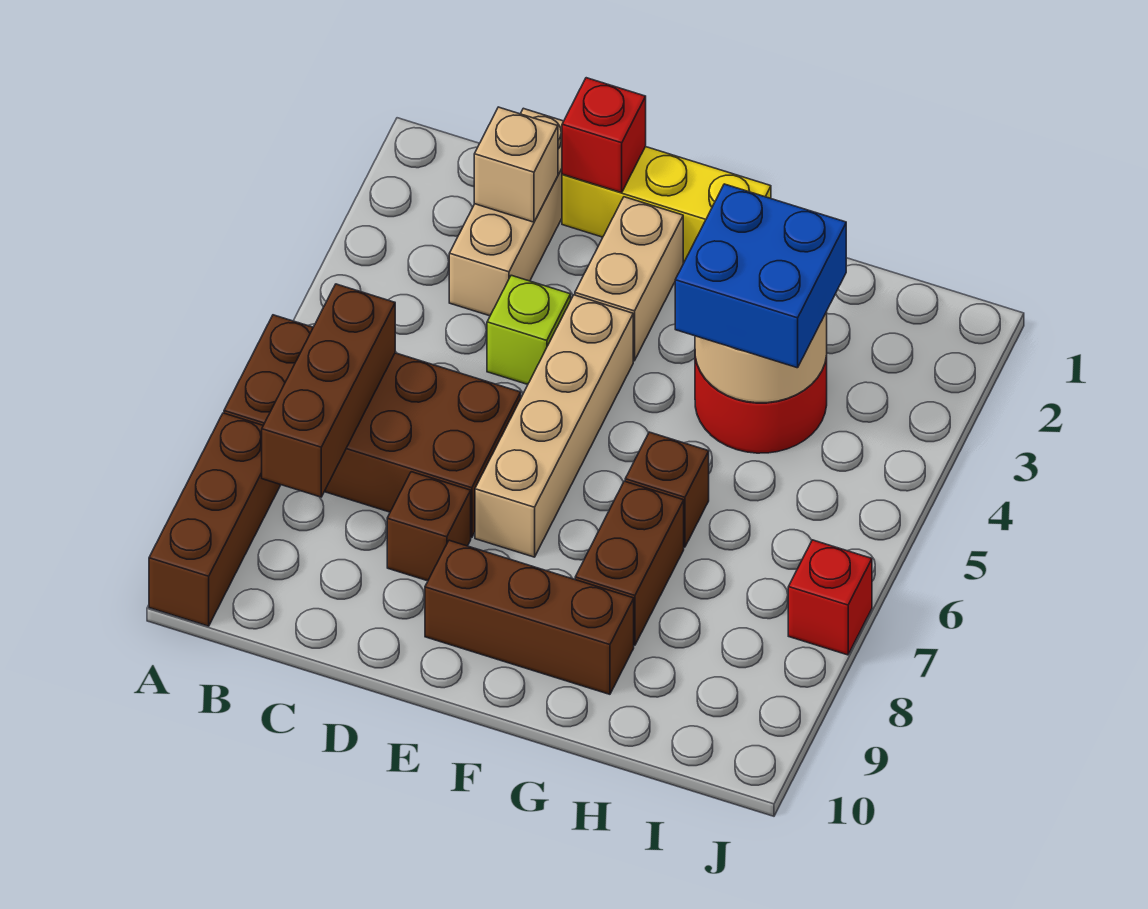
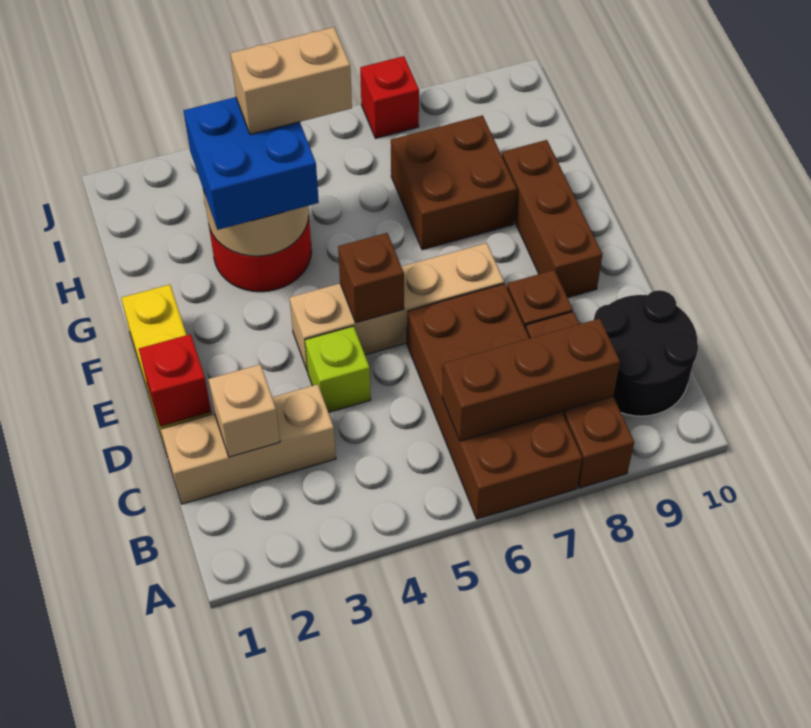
brown brick A8:A10 level 1 -> brown brick A8:C8 level 1
none -> black round brick B9:C10 level 1
tan brick E2:E3 level 1 -> tan brick H4:H5 level 4
brown brick G6 level 1 -> brown brick E5 level 2
brown brick G7:G8 level 1 -> brown brick G7:H8 level 1

